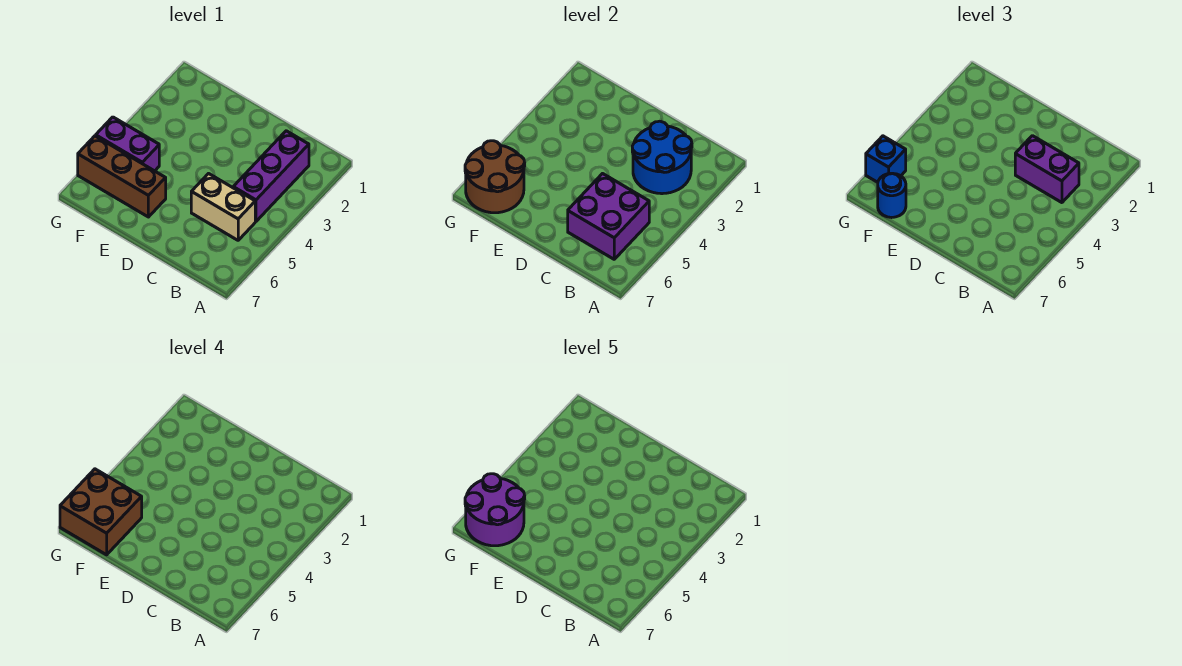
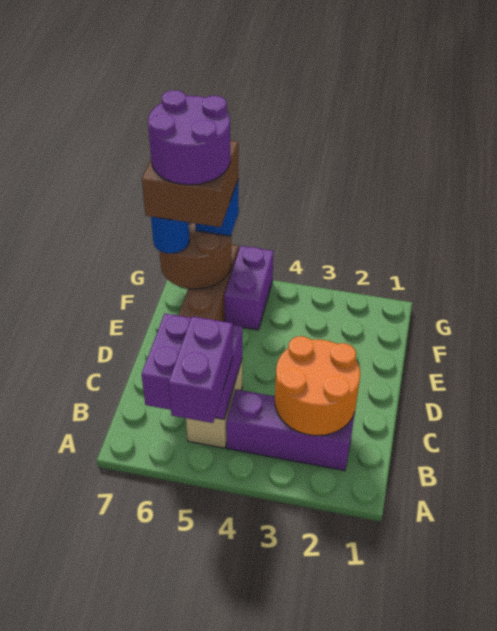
blue round brick B2:C3 level 2 -> orange round brick B2:C3 level 2
purple brick B3:C3 level 3 -> purple brick A5:B5 level 3

